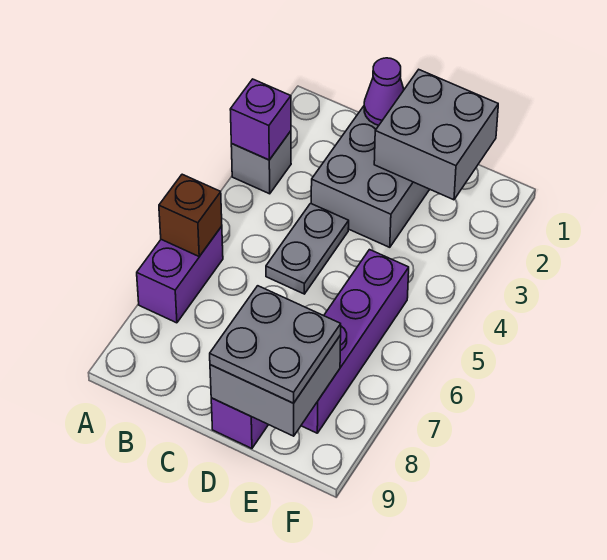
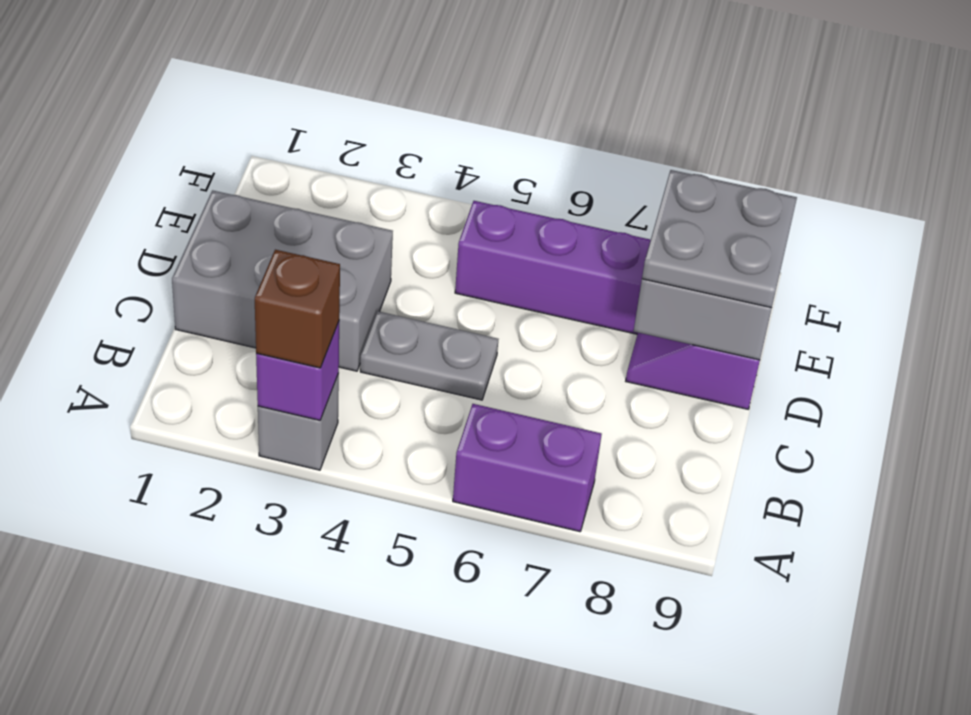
brown brick A6 level 2 -> brown brick A3 level 3
purple cone C1 level 2 -> none
grey brick D1:E2 level 2 -> none

